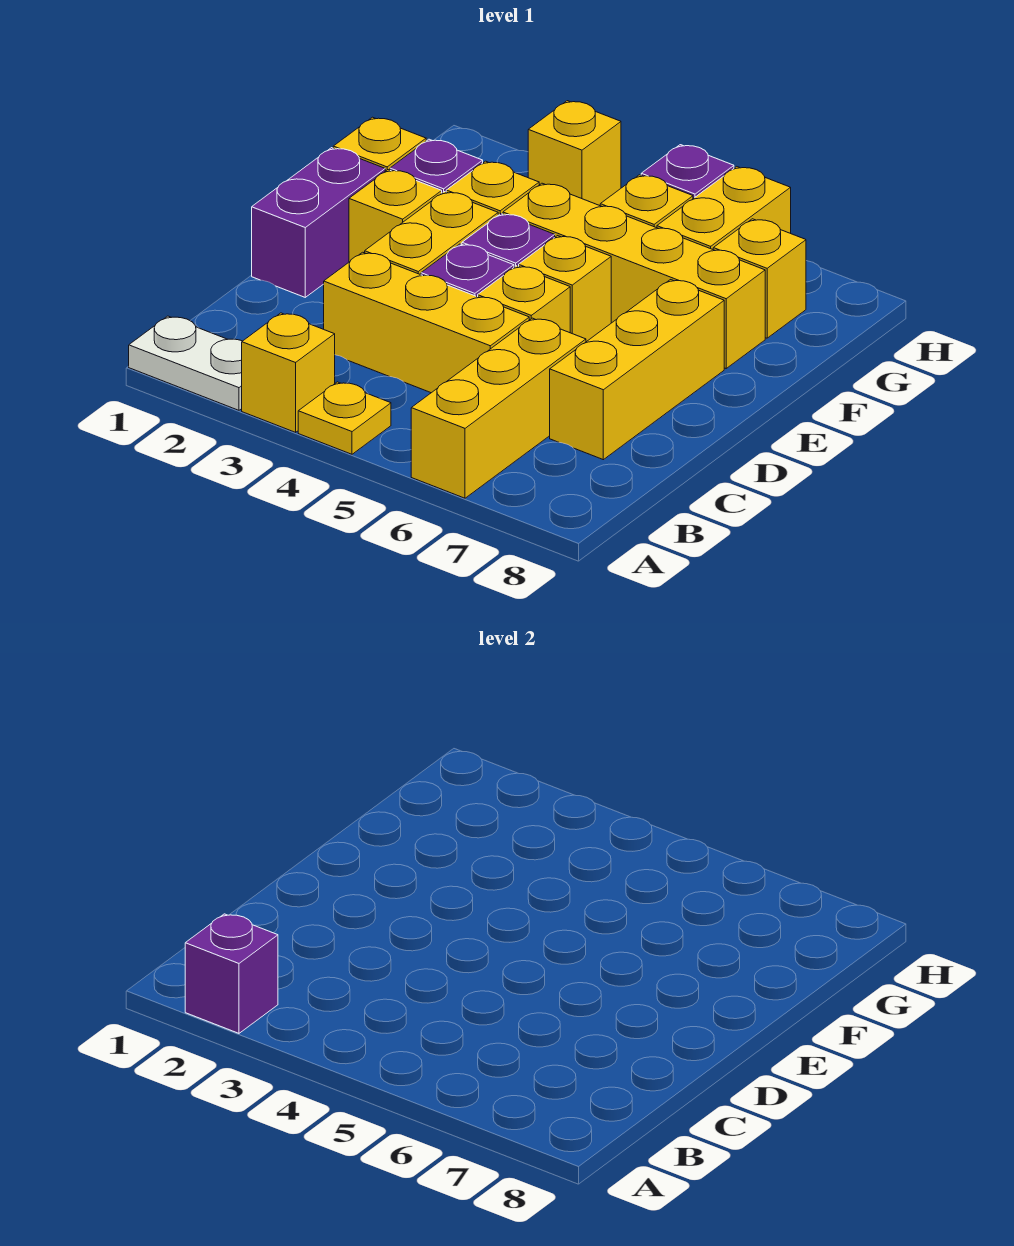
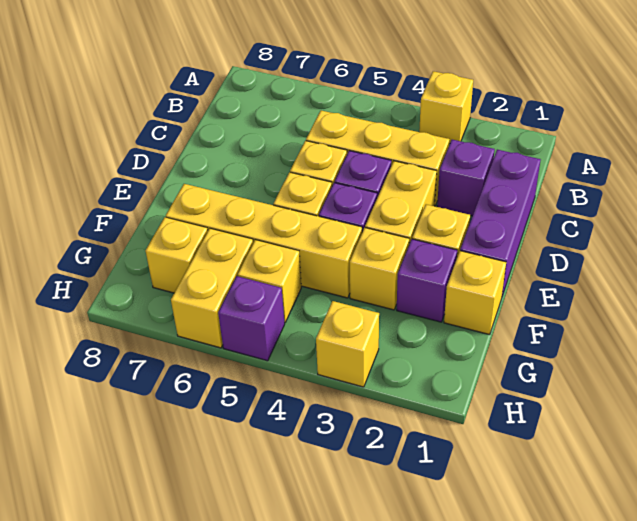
white plate A1:A2 level 1 -> none
purple brick A2 level 2 -> purple brick C2 level 1
yellow plate A4 level 1 -> none
yellow brick A6:C6 level 1 -> none
yellow brick C7:E7 level 1 -> none
purple brick D1:E1 level 1 -> purple brick C1:E1 level 1

